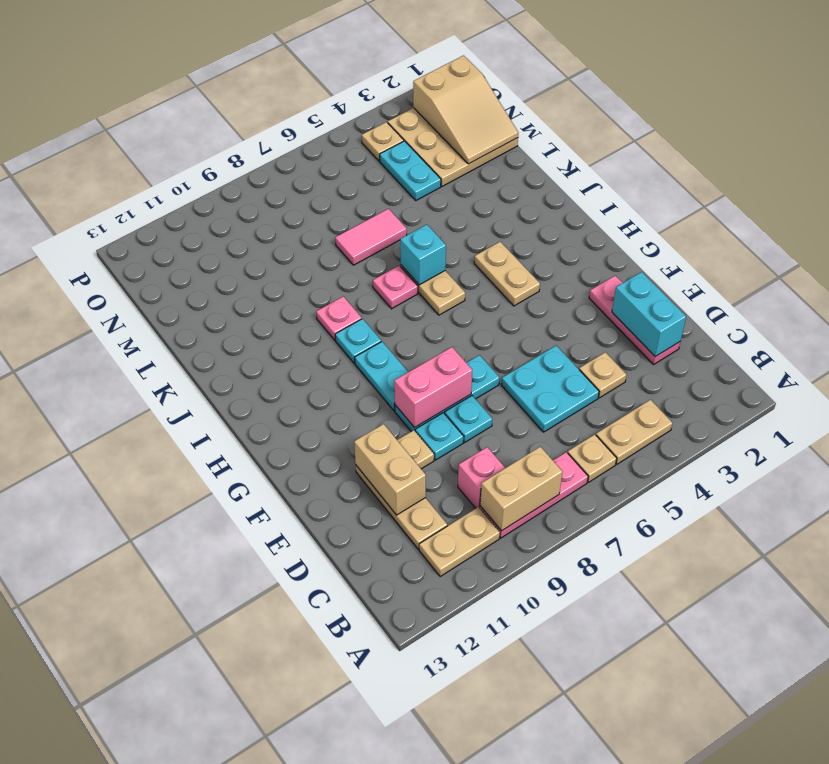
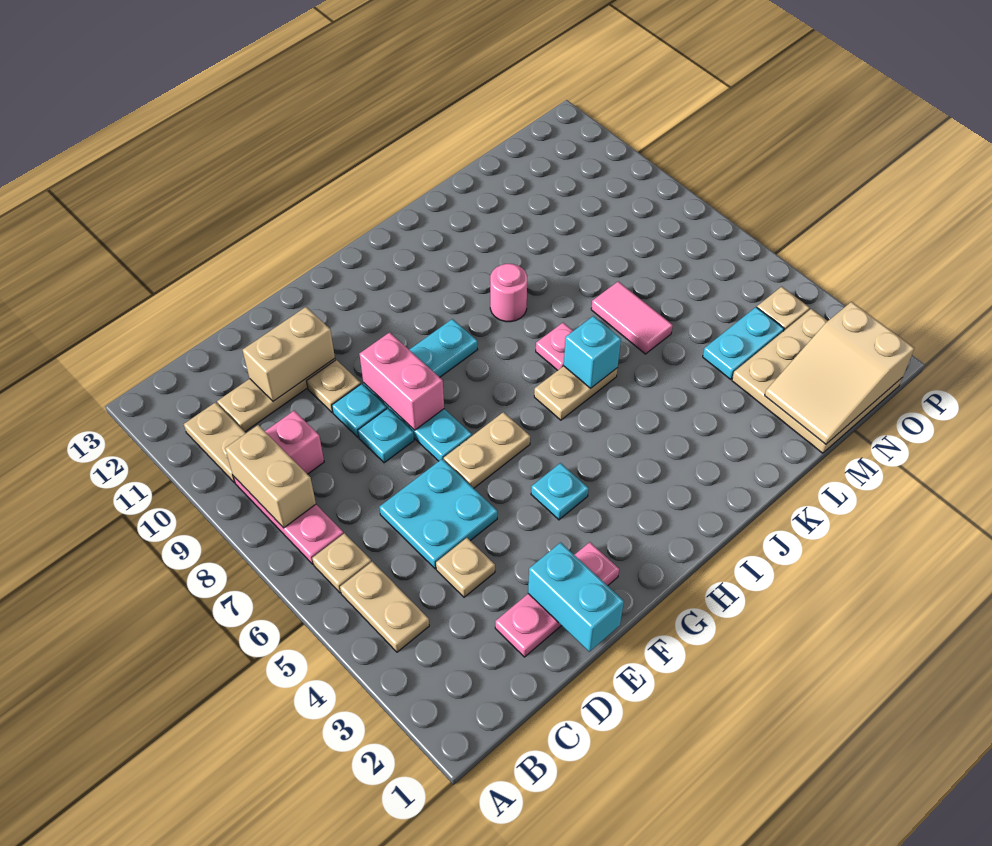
cyan brick D2:E2 level 2 -> cyan brick E1:E2 level 2
tan plate H4:I4 level 1 -> tan plate F6:G6 level 1
cyan plate I9 level 1 -> cyan plate G4 level 1
pink plate J9 level 1 -> pink round brick J9 level 1

